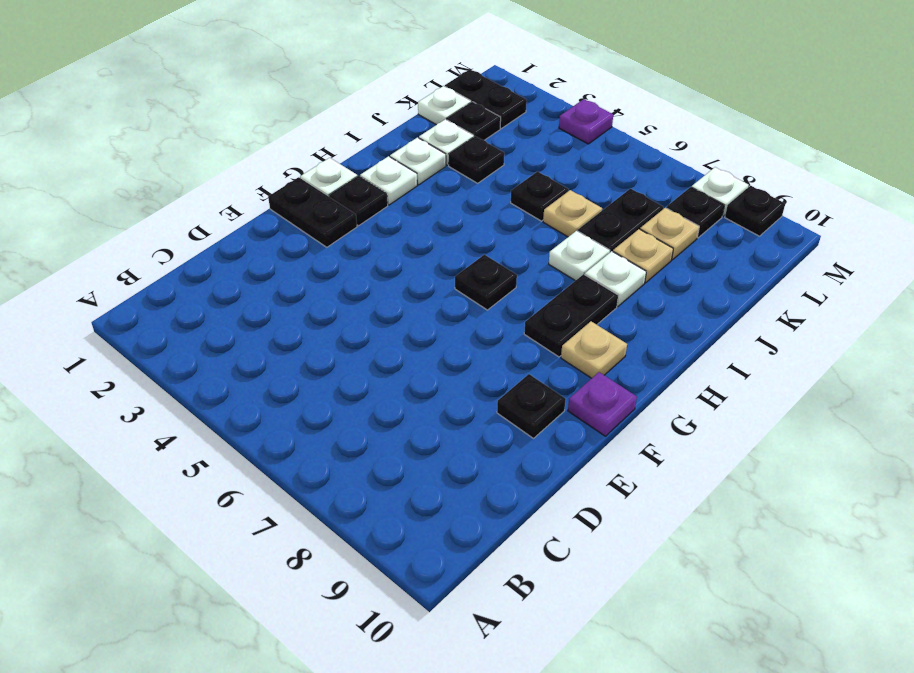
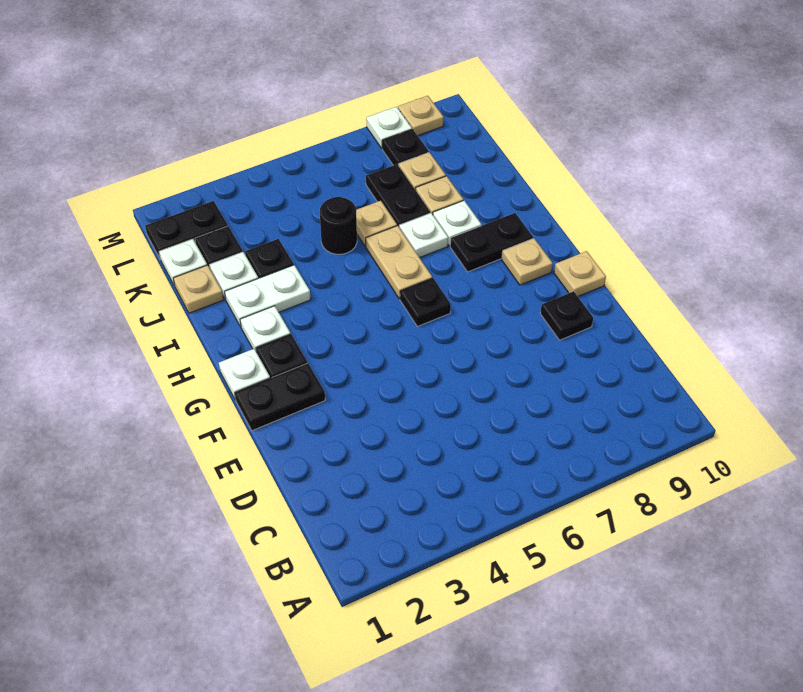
purple plate F10 level 1 -> tan plate F10 level 1
black plate G8:H8 level 1 -> black plate H8:H9 level 1
none -> tan plate H6:I6 level 1
white plate I2 level 1 -> white plate I2:I3 level 1
none -> tan plate J1 level 1
black plate J5 level 1 -> black round brick J5 level 1
purple plate M4 level 1 -> none
black plate M9 level 1 -> tan plate M9 level 1

